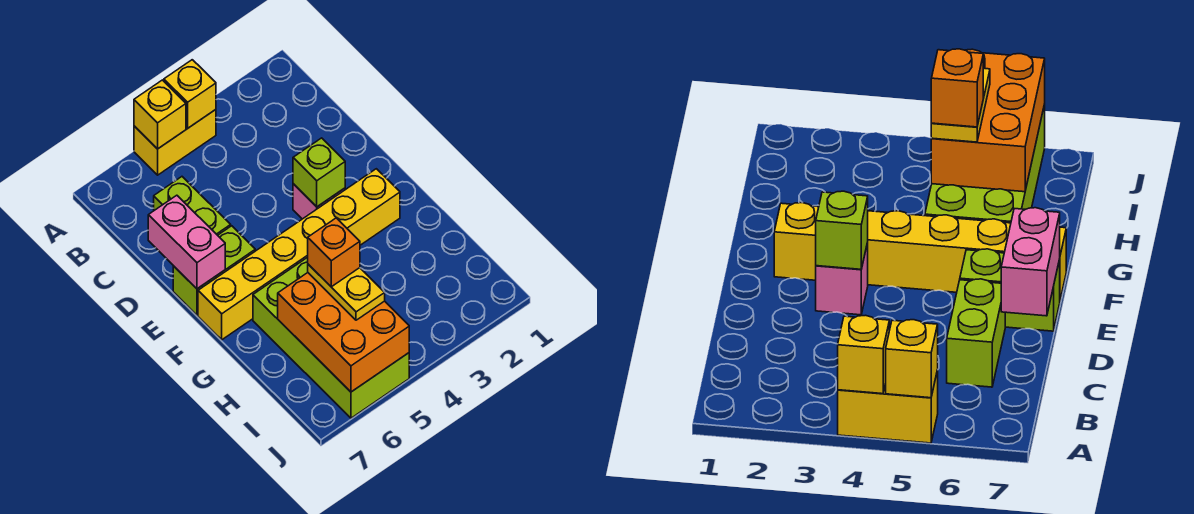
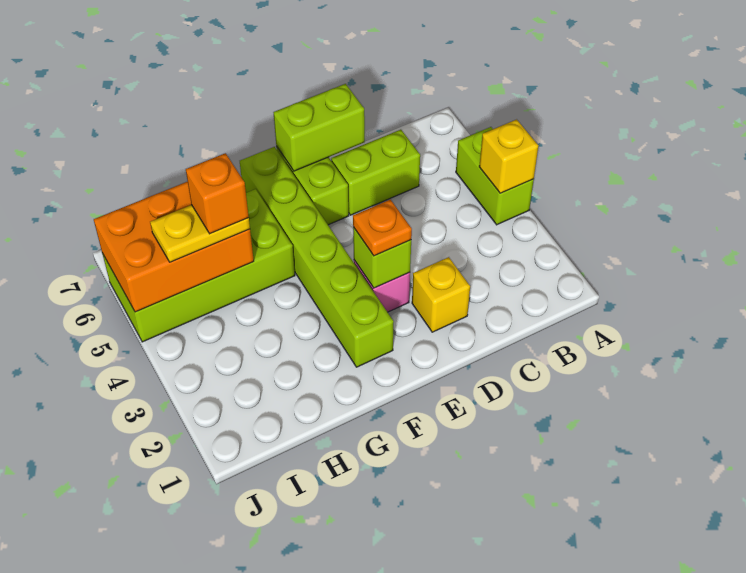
yellow brick A4:A5 level 1 -> lime brick A4:A5 level 1
yellow brick A5 level 2 -> yellow brick D2 level 1
pink brick D7:E7 level 2 -> lime brick D7:E7 level 2
none -> orange plate E3 level 3
yellow brick F2:F7 level 1 -> lime brick F2:F7 level 1

